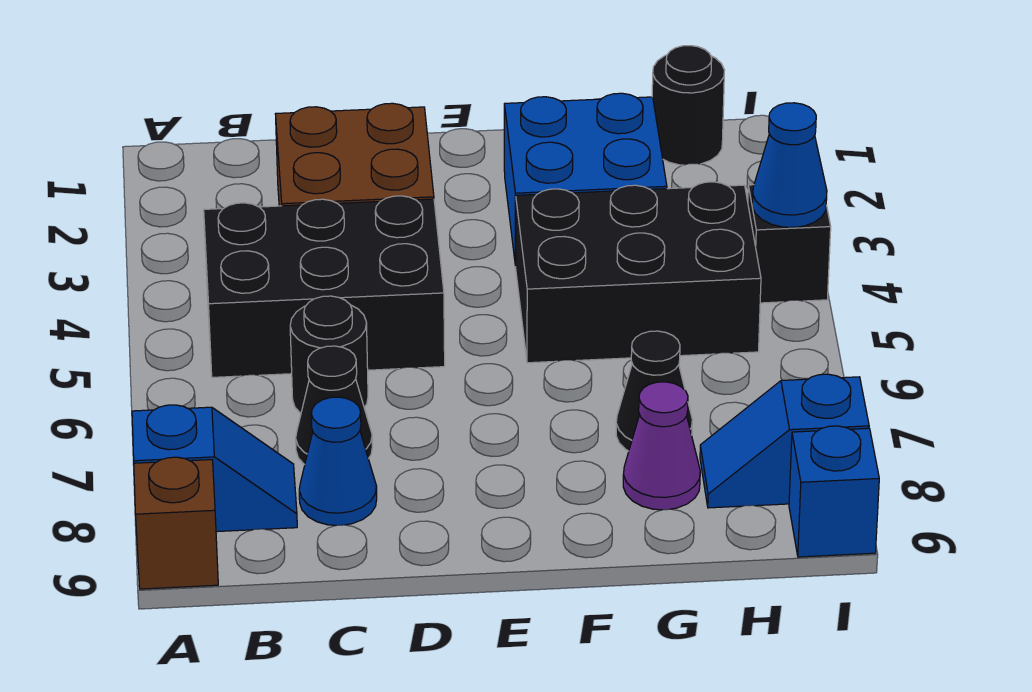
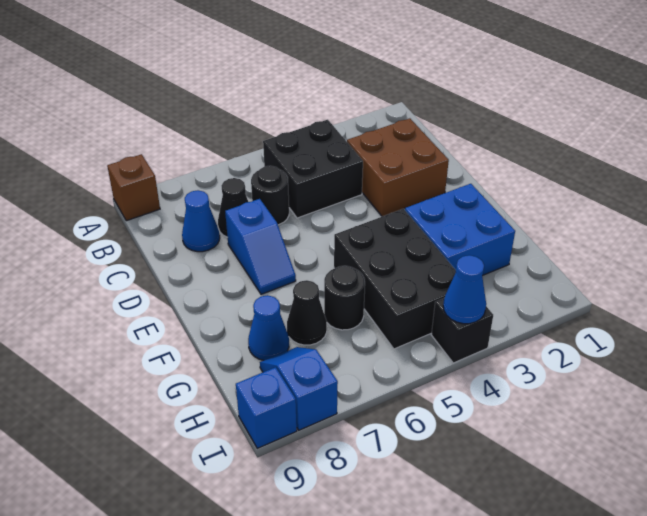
blue slope A8:B8 level 1 top A -> blue slope D7:E7 level 1 top D
black brick B4:D5 level 1 -> black brick B4:C5 level 1
purple cone G8 level 1 -> blue cone G8 level 1
black round brick H1 level 1 -> black round brick G6 level 1

